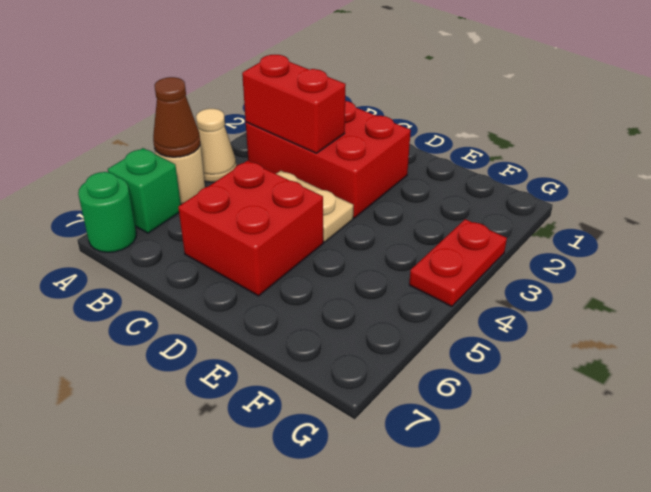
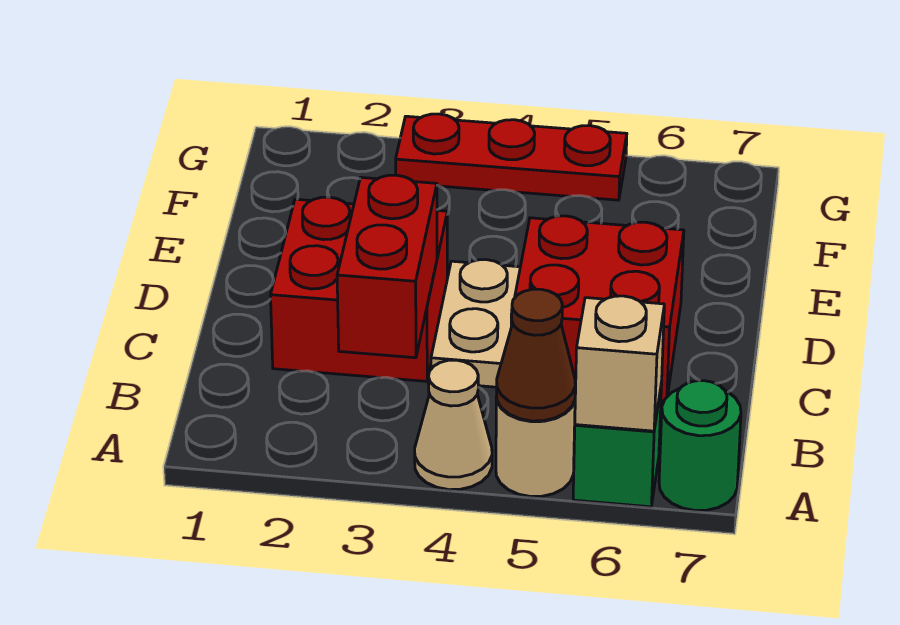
none -> tan brick A6 level 2
red brick B2:D3 level 1 -> red brick C2:D3 level 1
red plate G3:G4 level 1 -> red plate G3:G5 level 1

